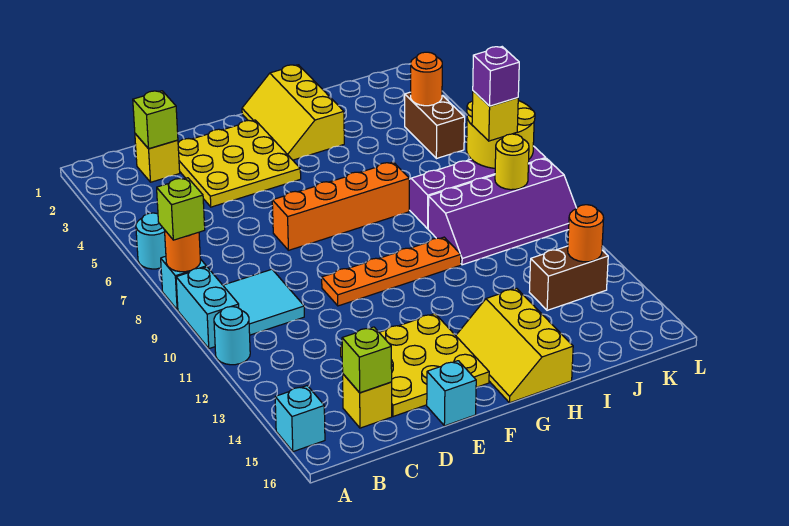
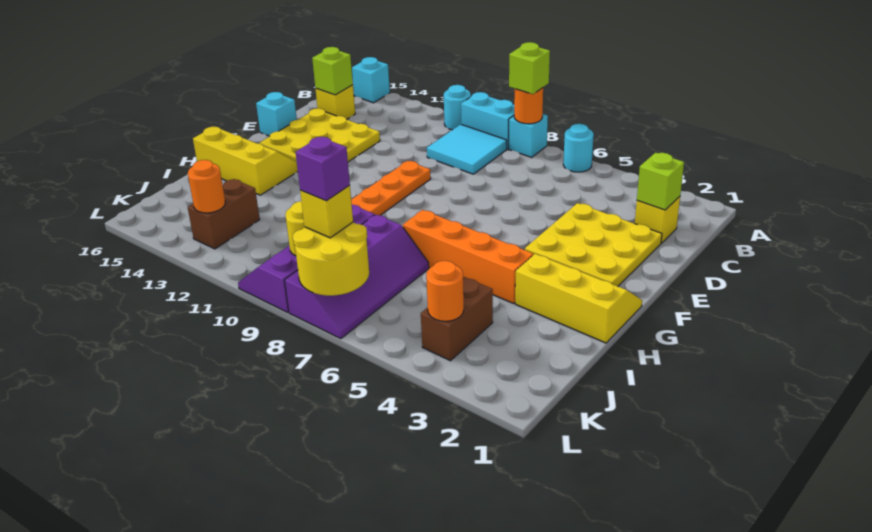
orange brick E7:H7 level 1 -> orange brick H4:H7 level 1
brown brick K4:K5 level 1 -> brown brick J4:K4 level 1

